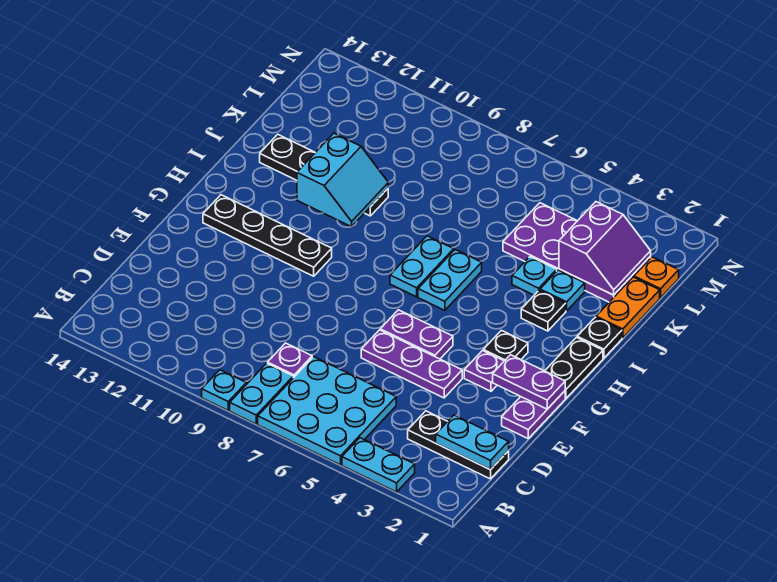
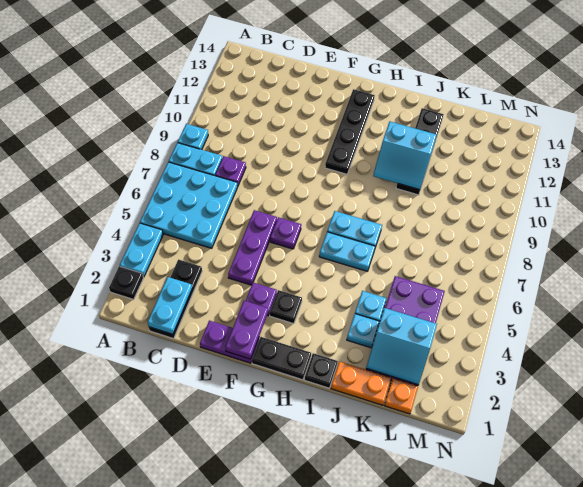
purple plate F5:F6 level 1 -> purple plate F6 level 1
black plate I3 level 1 -> black plate A2 level 1
purple slope K2:L3 level 2 top 3 -> cyan slope K2:L3 level 2 top 3

